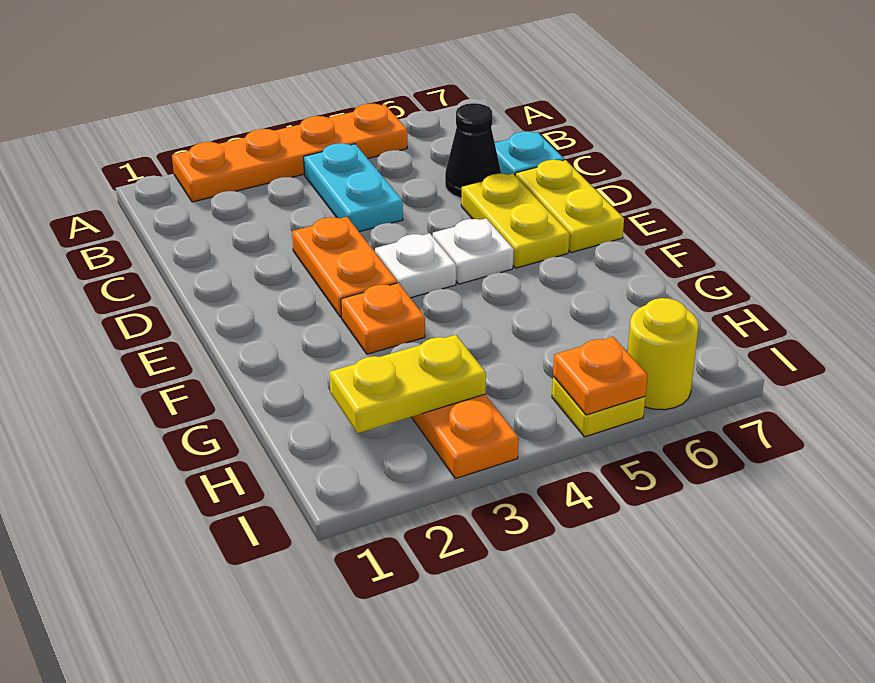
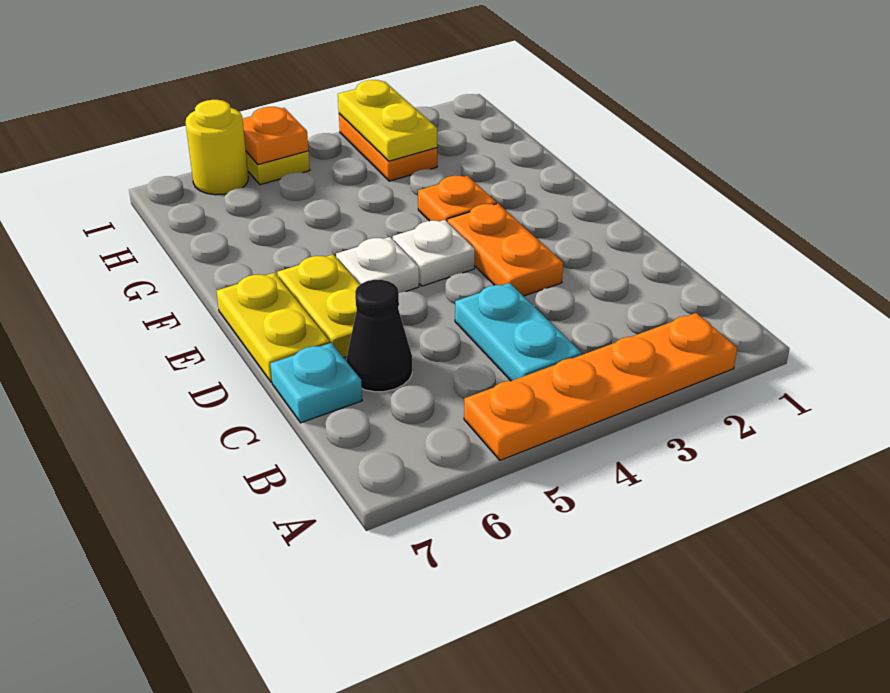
yellow plate H2:H3 level 2 -> yellow plate H3:I3 level 2

